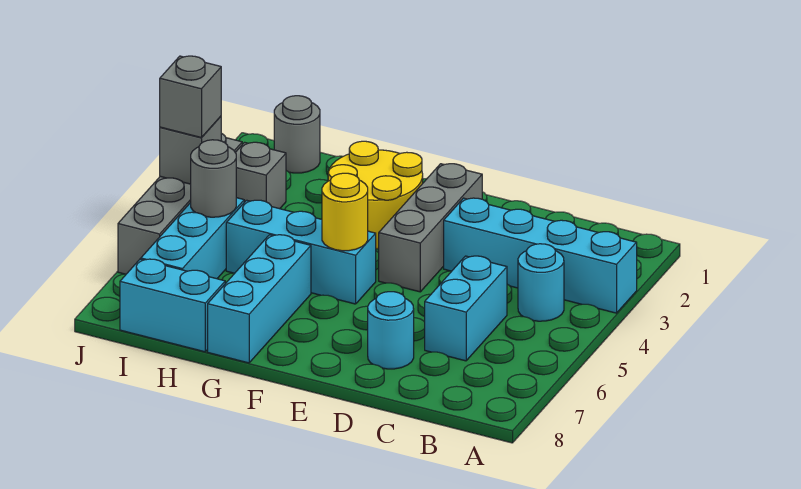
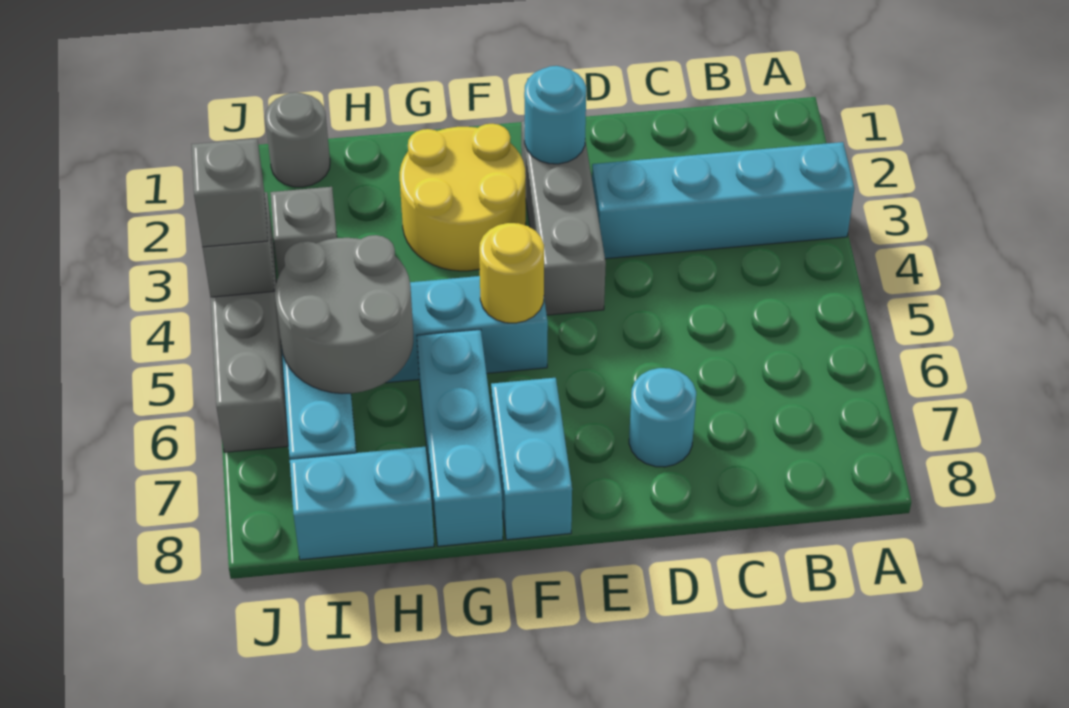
cyan round brick B4 level 1 -> cyan round brick E2 level 2
cyan brick C5:C6 level 1 -> cyan brick F7:F8 level 1
grey round brick I5 level 2 -> grey round brick H5:I6 level 2

